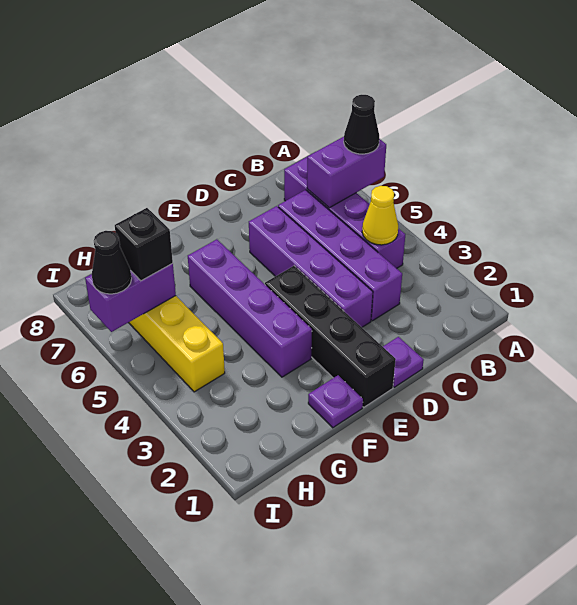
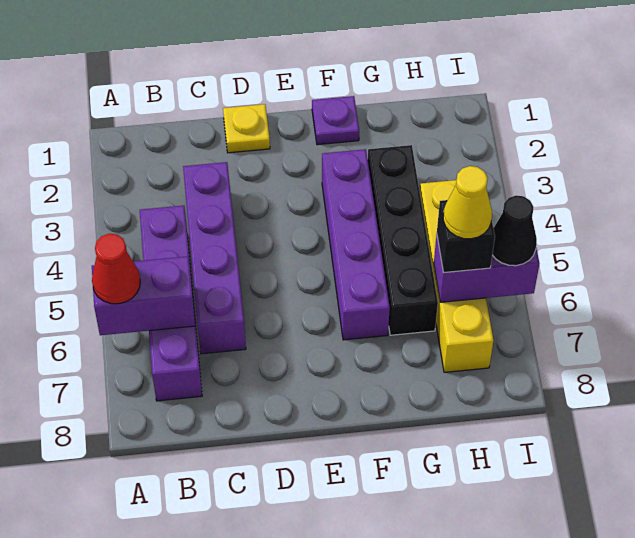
black cone A6 level 3 -> red cone A6 level 3
yellow cone B4 level 2 -> yellow cone H6 level 4
purple plate D1 level 1 -> yellow plate D1 level 1
purple brick D3:D6 level 1 -> none
black brick E1:E4 level 1 -> black brick G3:G6 level 1

